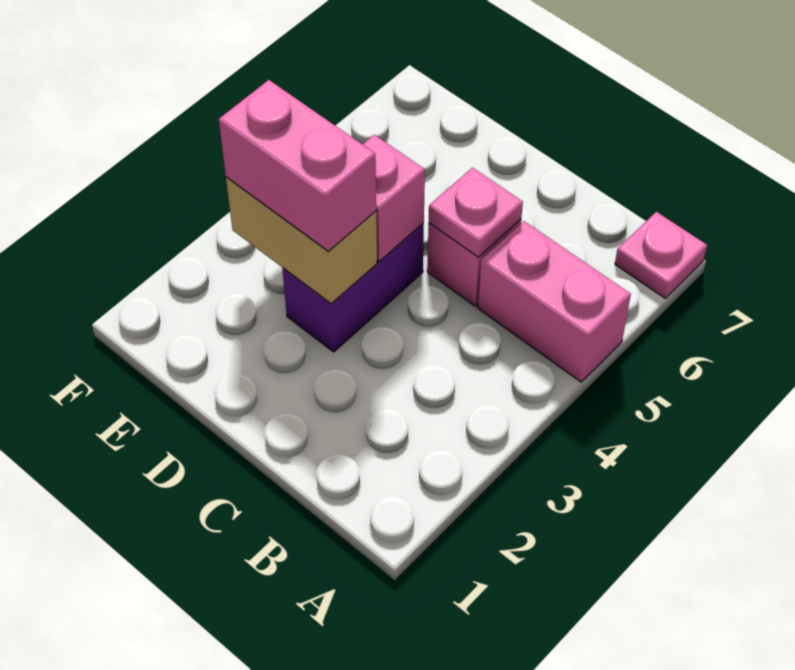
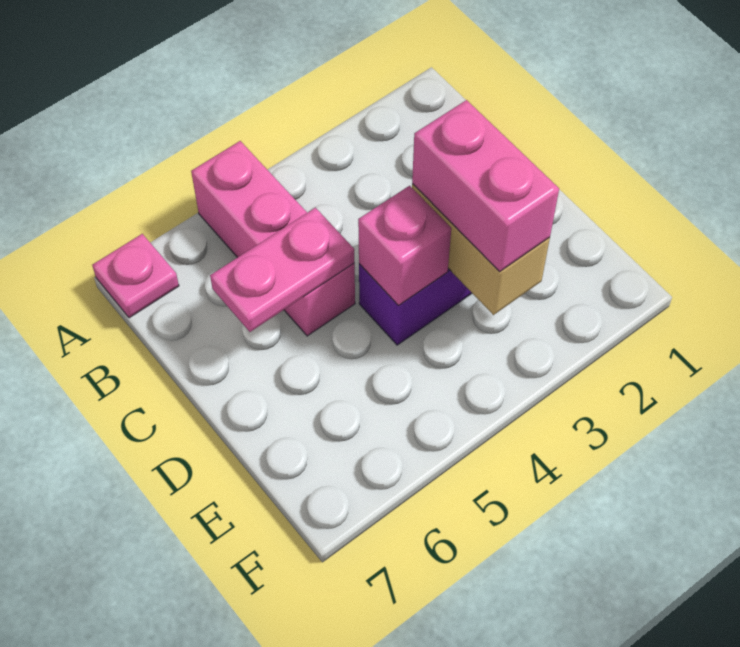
pink plate C5 level 2 -> pink plate C5:C6 level 2

